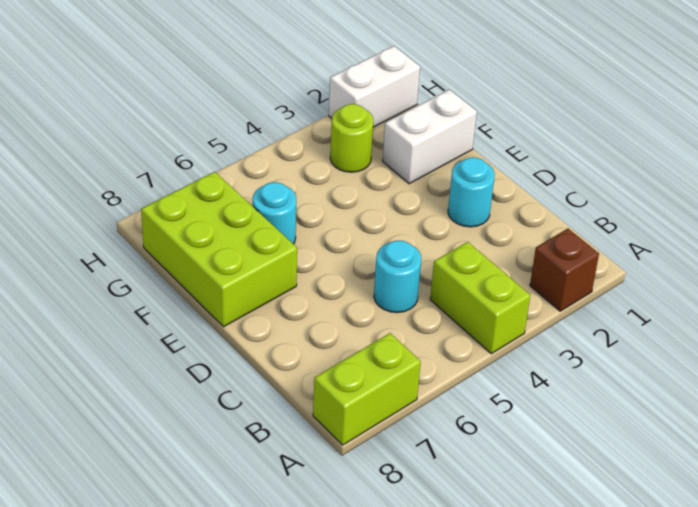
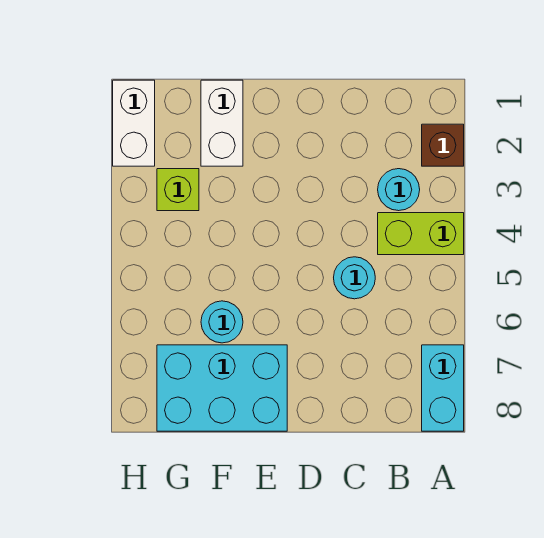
lime brick A7:A8 level 1 -> cyan brick A7:A8 level 1
cyan round brick D2 level 1 -> cyan round brick B3 level 1
lime brick E7:G8 level 1 -> cyan brick E7:G8 level 1
lime round brick G3 level 1 -> lime brick G3 level 1

